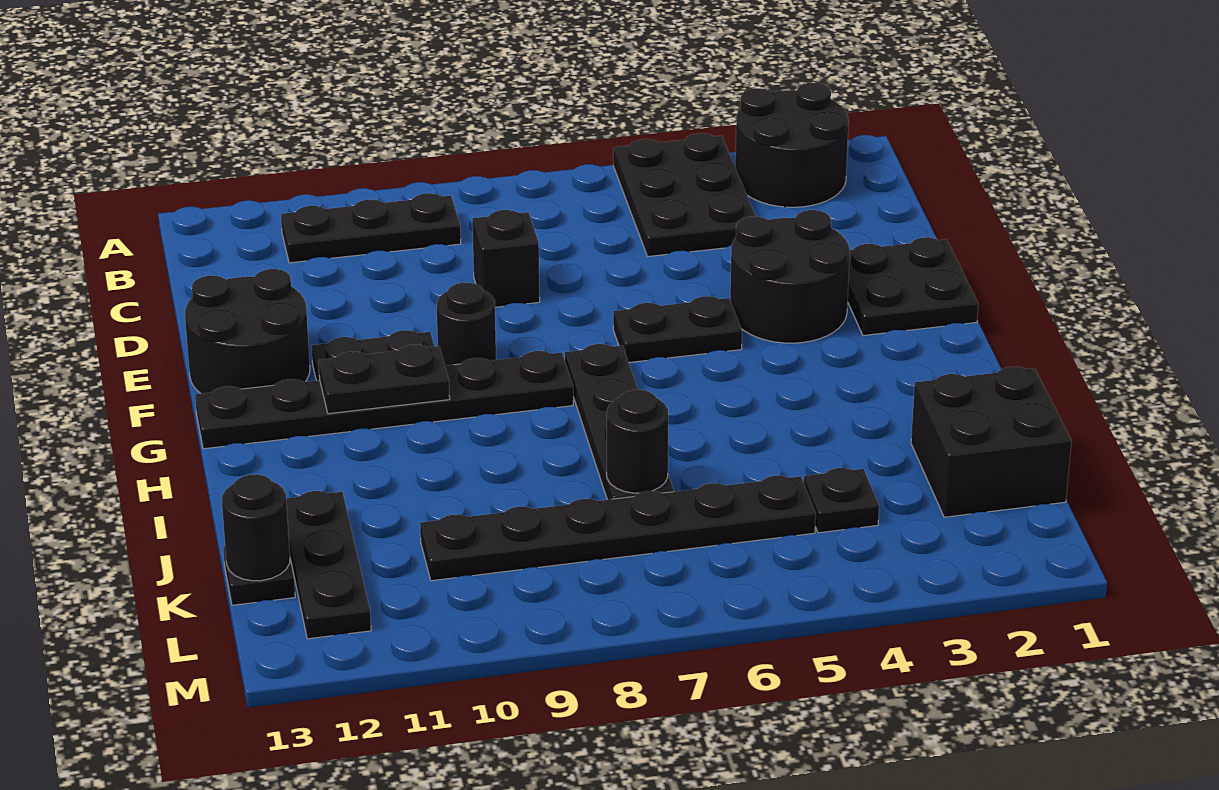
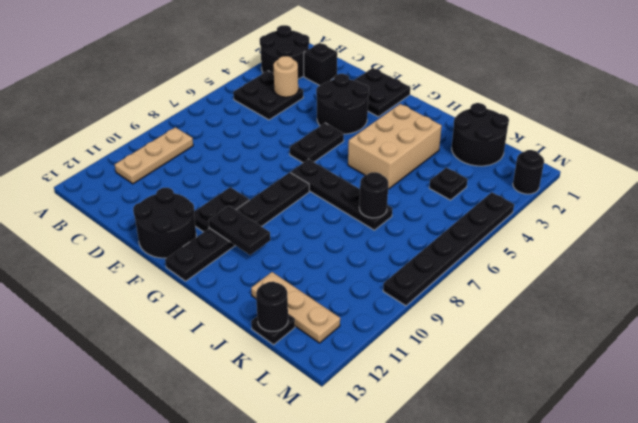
black plate A4:C5 level 1 -> black plate B4:C5 level 1
black plate B9:B11 level 1 -> tan plate B9:B11 level 1
none -> tan round brick C4 level 2
black brick D8 level 1 -> black brick C2 level 1
black round brick F9 level 1 -> black round brick M2 level 1
black plate G10:G11 level 2 -> black plate G11:H11 level 2
none -> tan brick H3:I5 level 1
black brick J1:K2 level 1 -> black round brick J1:K2 level 1
black plate J12:L12 level 1 -> tan plate J12:L12 level 1
black plate K5:K10 level 1 -> black plate M4:M9 level 1

